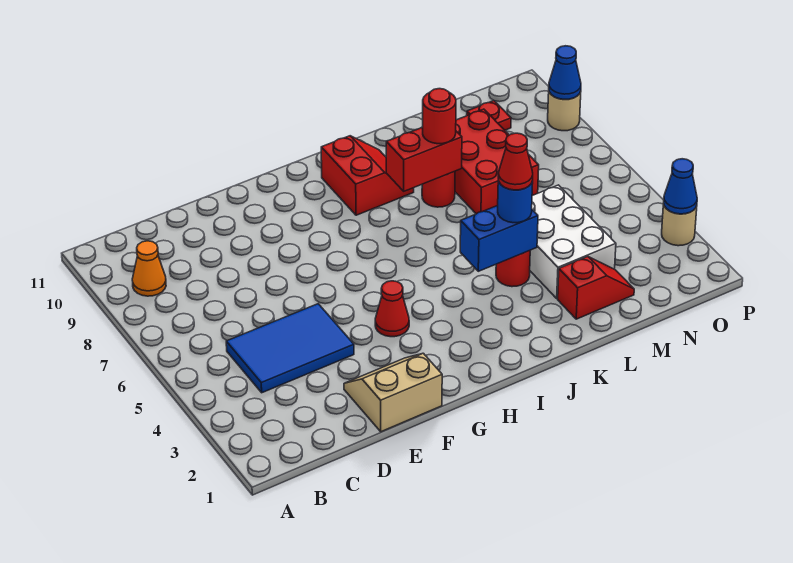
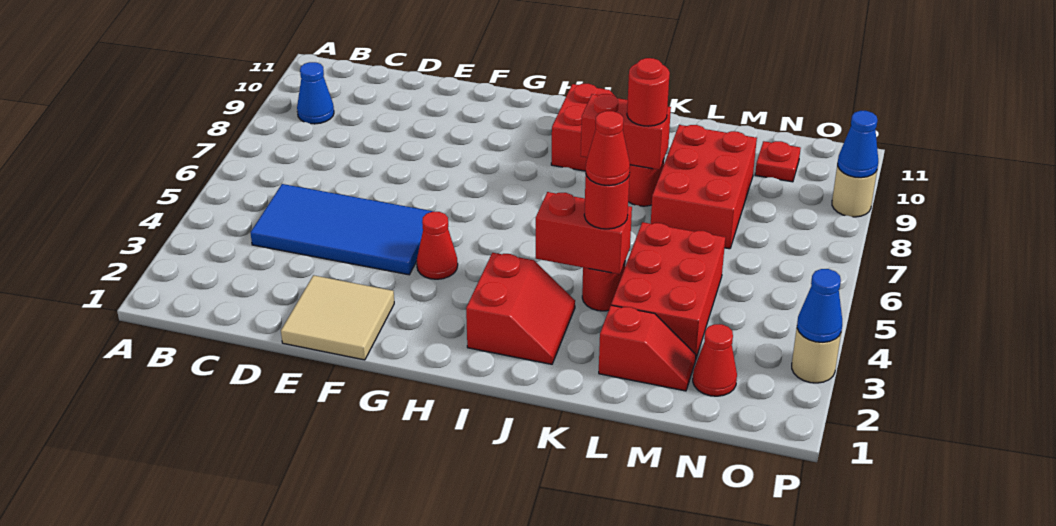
orange cone B9 level 1 -> blue cone B9 level 1
blue tile C4:E5 level 1 -> blue tile C4:F5 level 1
tan slope E1:F2 level 1 top 1 -> tan tile E1:F2 level 1
none -> red slope I2:J3 level 1 top I
blue brick J4:K4 level 2 -> red brick J4:K4 level 2
blue round brick K4 level 3 -> red round brick K4 level 3
white brick L3:M5 level 1 -> red brick L3:M5 level 1
none -> red cone N2 level 1

